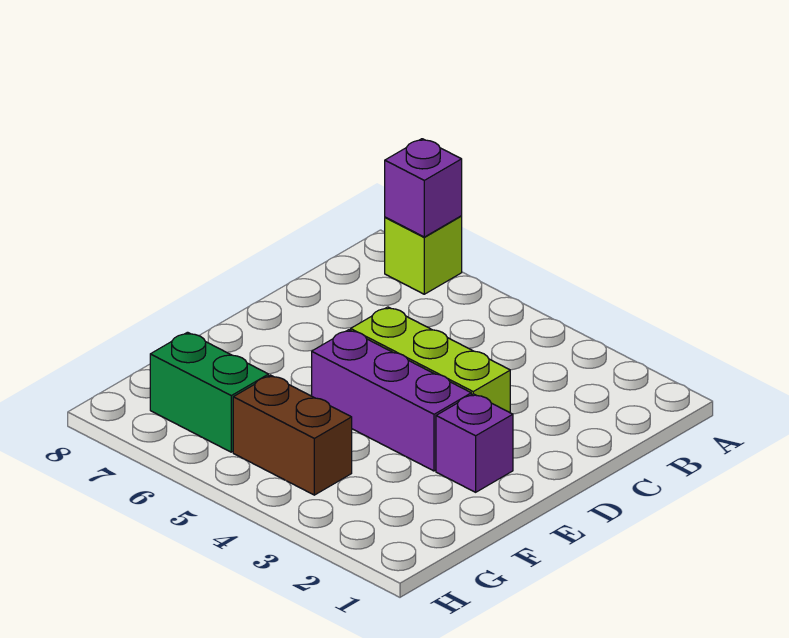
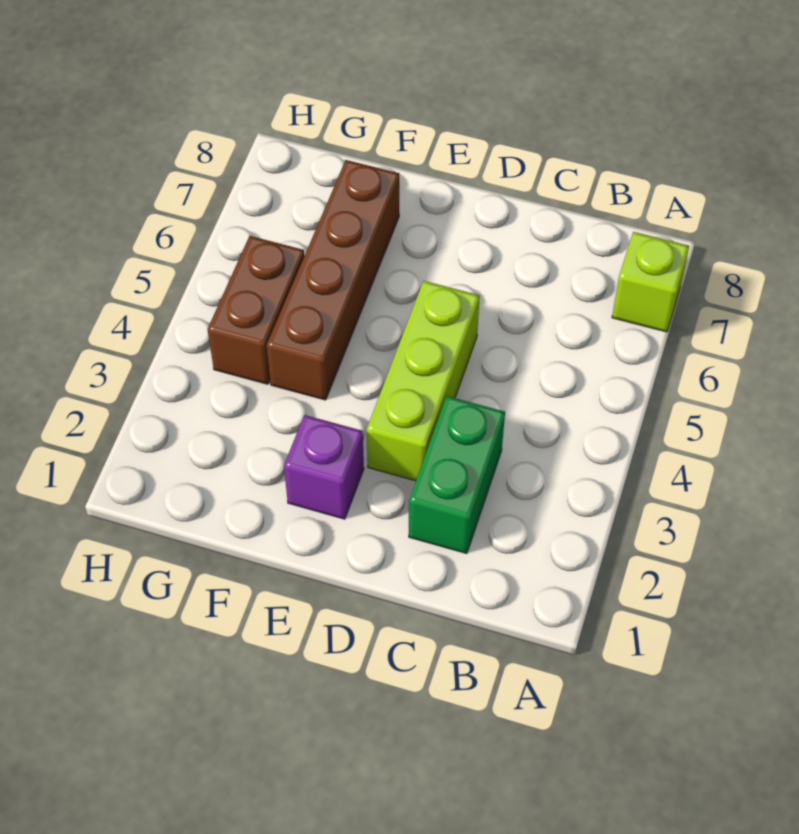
purple brick A7 level 2 -> none
purple brick E3:E5 level 1 -> none
none -> brown brick F4:F7 level 1
green brick G6:G7 level 1 -> green brick C2:C3 level 1

